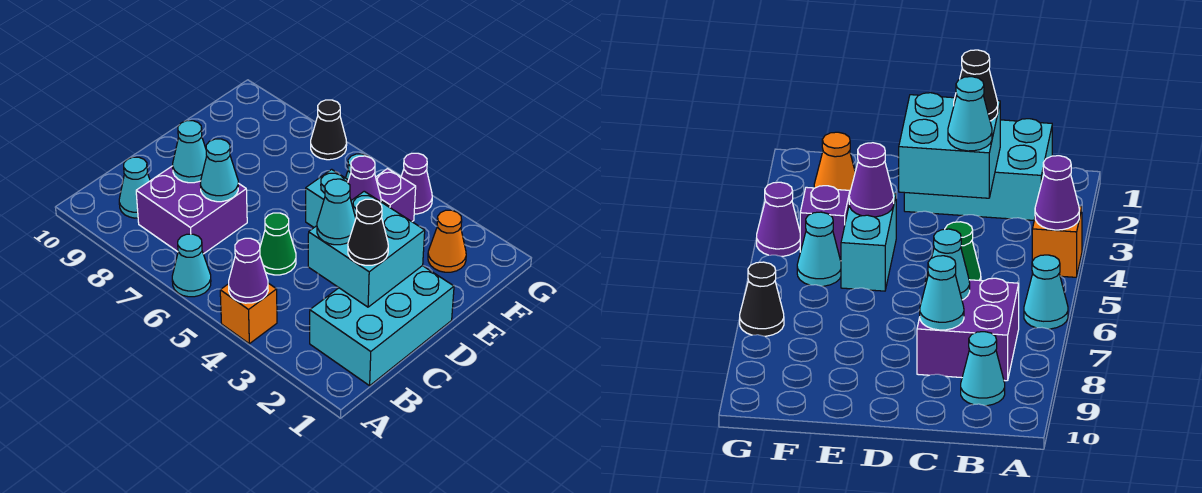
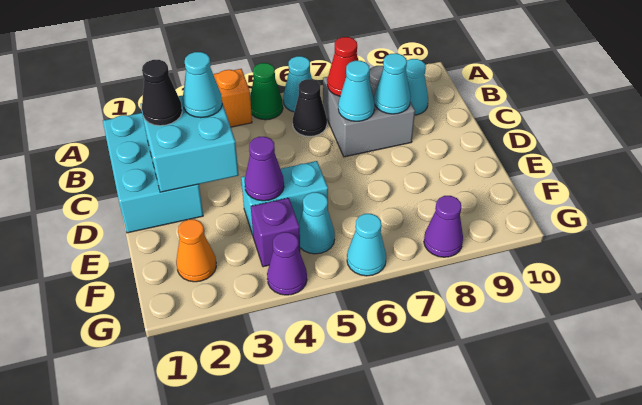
purple cone A4 level 2 -> purple cone G8 level 1
purple brick B7:C8 level 1 -> grey brick B7:C8 level 1
none -> red cone B7 level 2
green cone C5 level 1 -> green cone A5 level 1
none -> cyan cone G6 level 1
black cone G7 level 1 -> black cone B6 level 1

